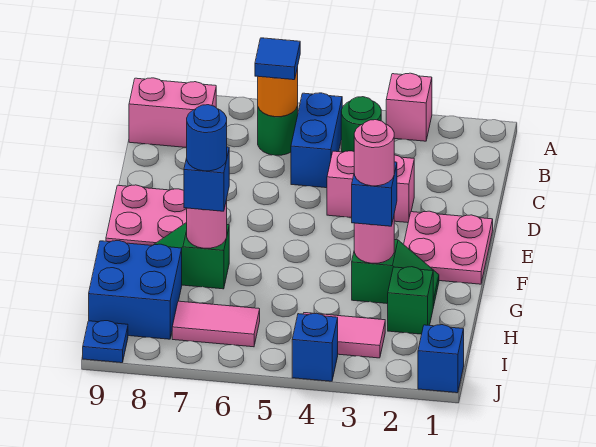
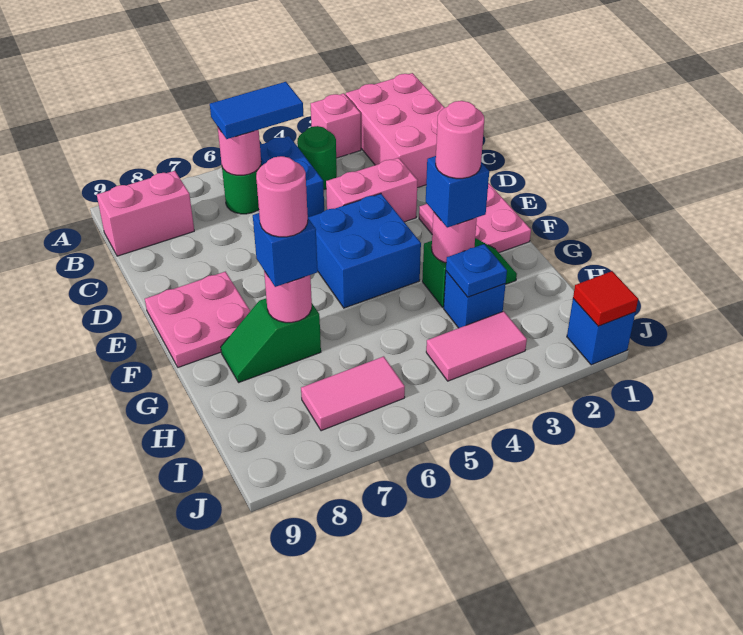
none -> pink brick A1:C2 level 1
orange round brick B6 level 2 -> pink round brick B6 level 2
blue tile B6 level 3 -> blue tile B5:B6 level 3
blue round brick G7 level 4 -> pink round brick G7 level 4
green brick H2 level 1 -> none
blue brick H8:I9 level 1 -> blue brick E4:F5 level 1
none -> red tile J1 level 2
blue brick J4 level 1 -> blue brick H3 level 1
blue plate J9 level 1 -> blue plate H3 level 2

